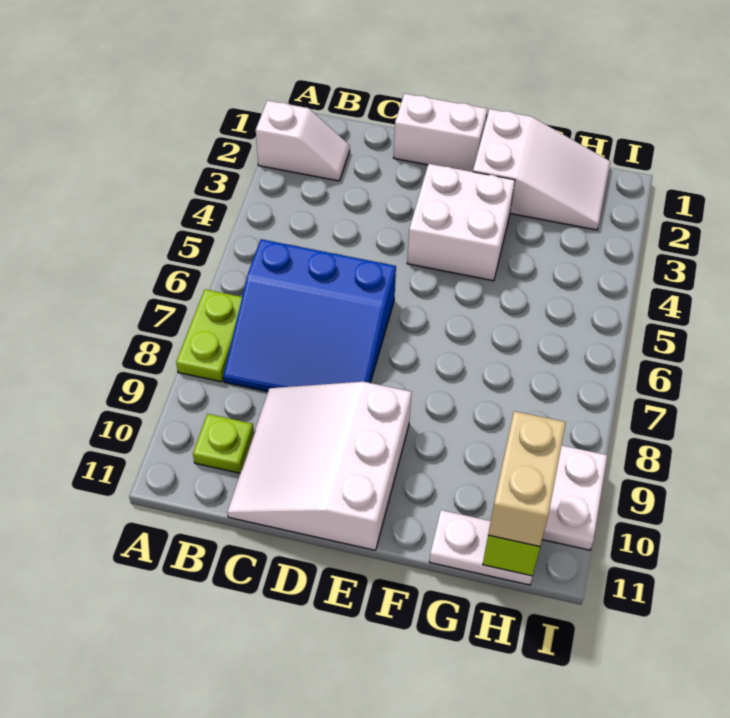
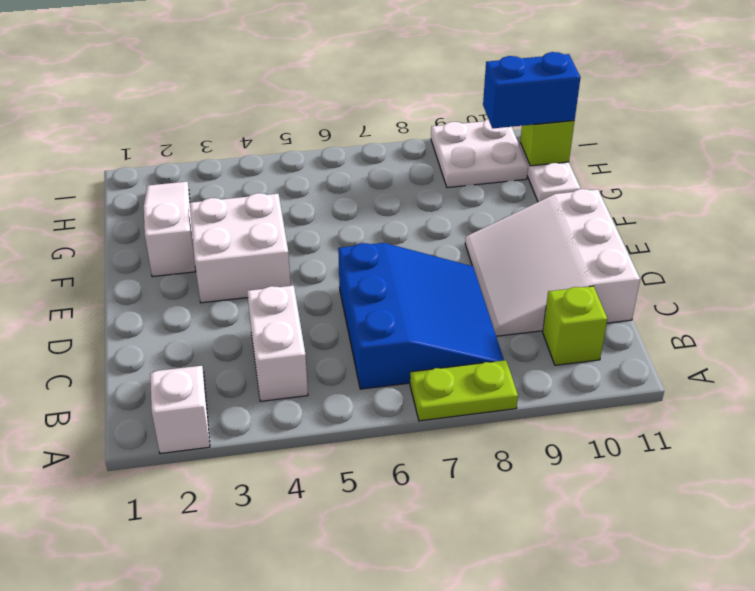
lime plate B10 level 1 -> lime brick B10 level 1
white slope C9:E11 level 1 top E -> white slope C9:E11 level 1 top 11
white brick D1:E1 level 1 -> white brick B4:C4 level 1
white slope F1:H2 level 1 top F -> white slope F2:H2 level 1 top F
tan brick H10:H11 level 3 -> blue brick H10:H11 level 3

